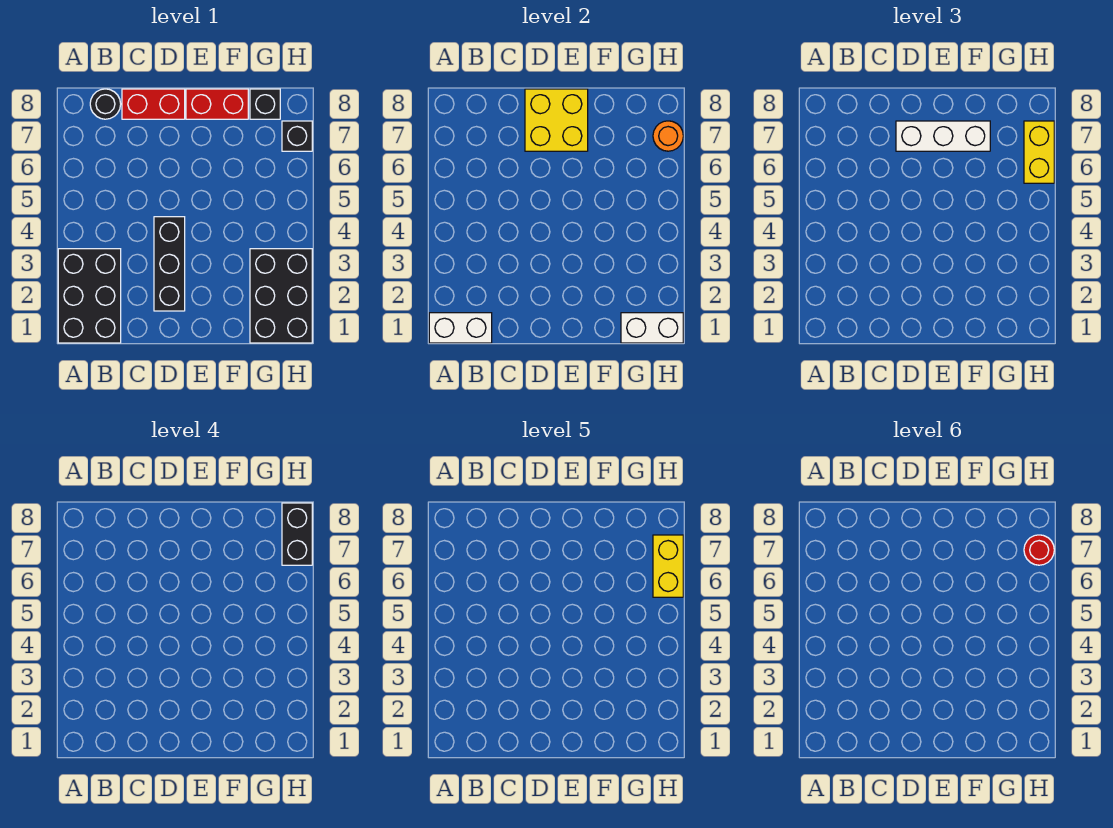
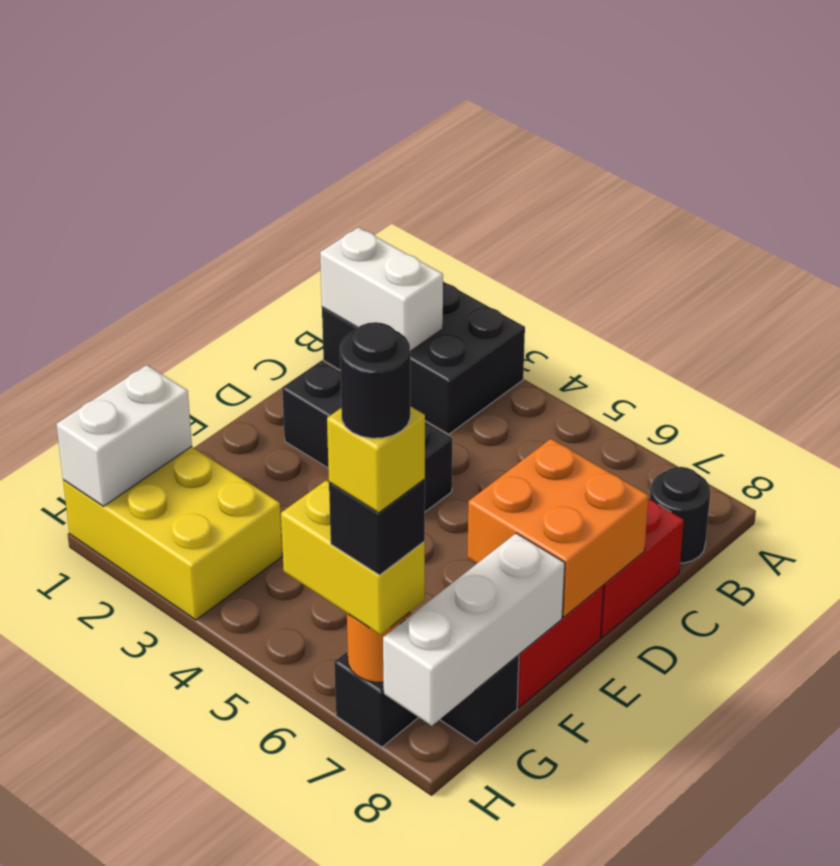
white brick A1:B1 level 2 -> white brick B1:B2 level 2
yellow brick D7:E8 level 2 -> orange brick D7:E8 level 2
white brick D7:F7 level 3 -> white brick F8:H8 level 2
black brick G1:H3 level 1 -> yellow brick G1:H3 level 1
yellow brick H6:H7 level 5 -> yellow brick H7 level 5
black brick H7:H8 level 4 -> black brick H7 level 4
red round brick H7 level 6 -> black round brick H7 level 6

